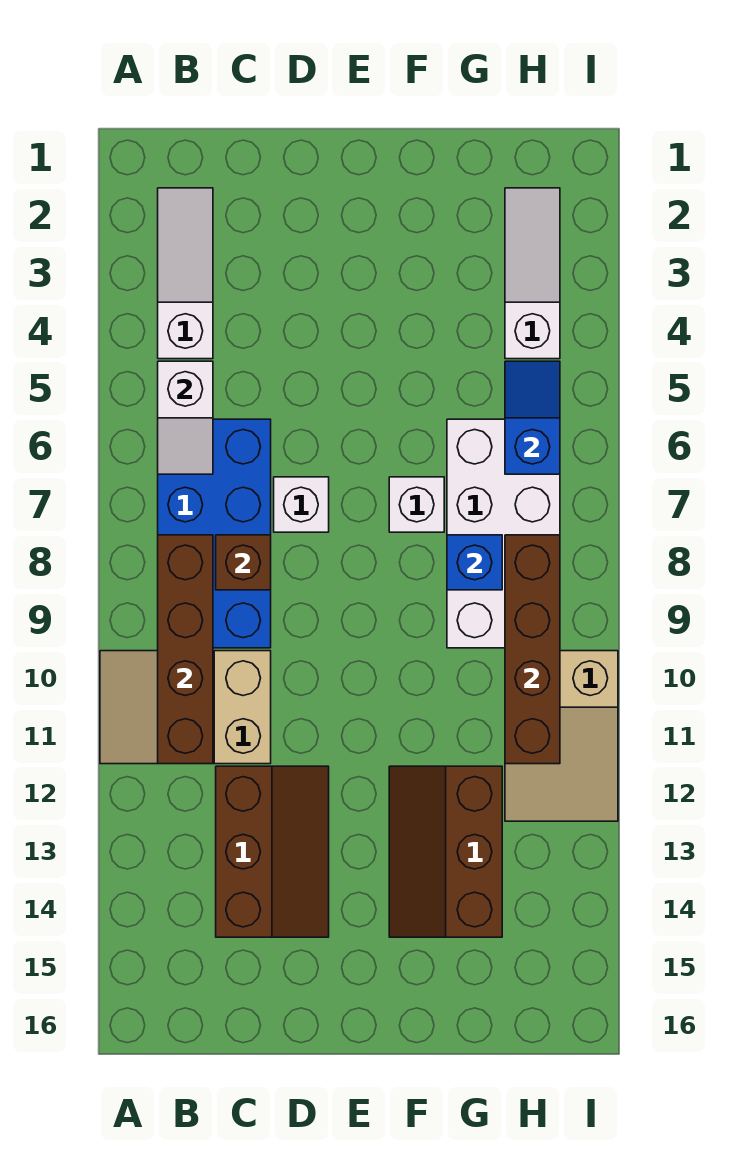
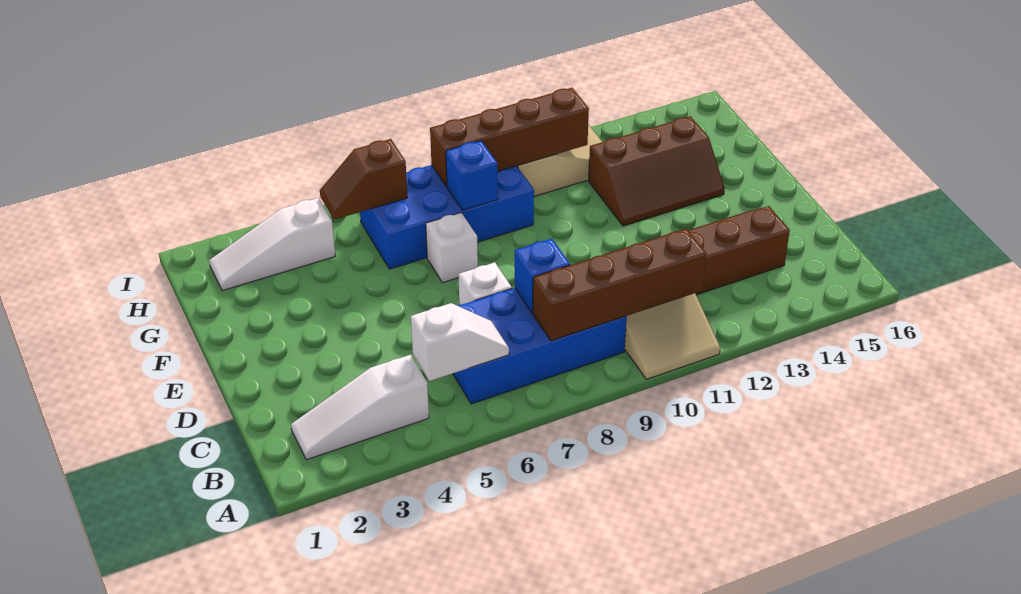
brown brick C8 level 2 -> blue brick C8 level 2
white brick G6:H9 level 1 -> blue brick G6:H9 level 1
blue slope H5:H6 level 2 top 6 -> brown slope H5:H6 level 2 top 6

